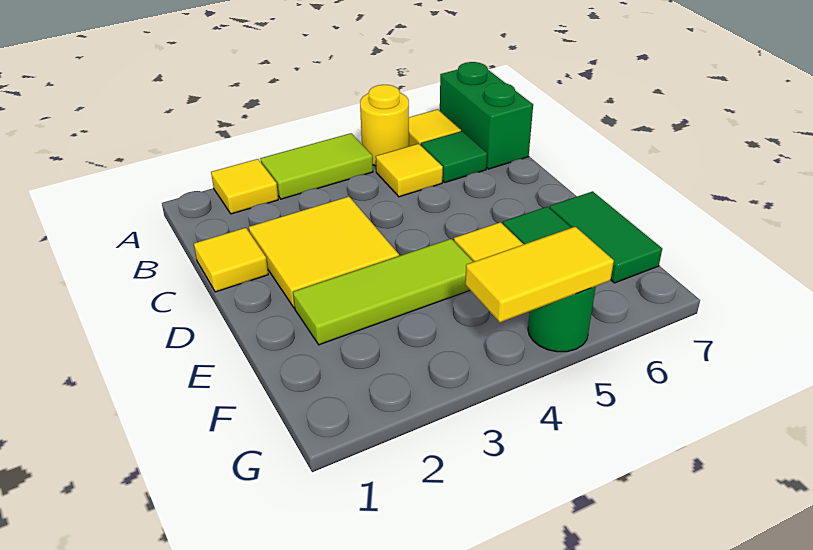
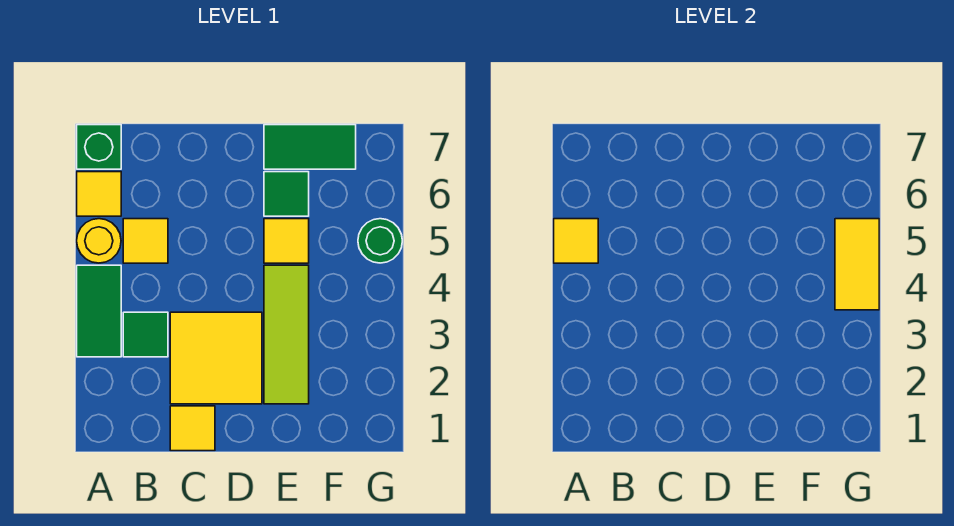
yellow tile A2 level 1 -> yellow tile A5 level 2
lime tile A3:A4 level 1 -> green tile A3:A4 level 1
green brick A7:B7 level 1 -> green brick A7 level 1
green tile B6 level 1 -> green tile B3 level 1

